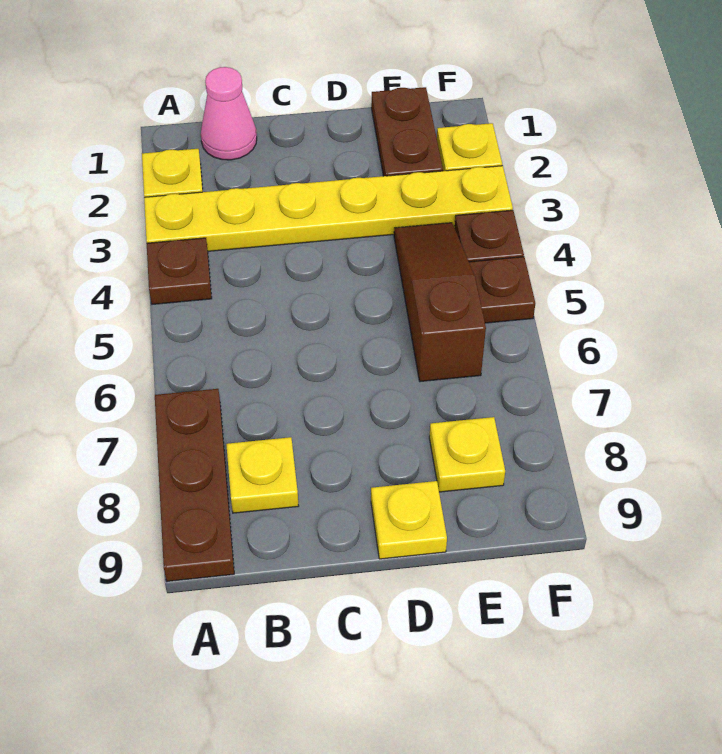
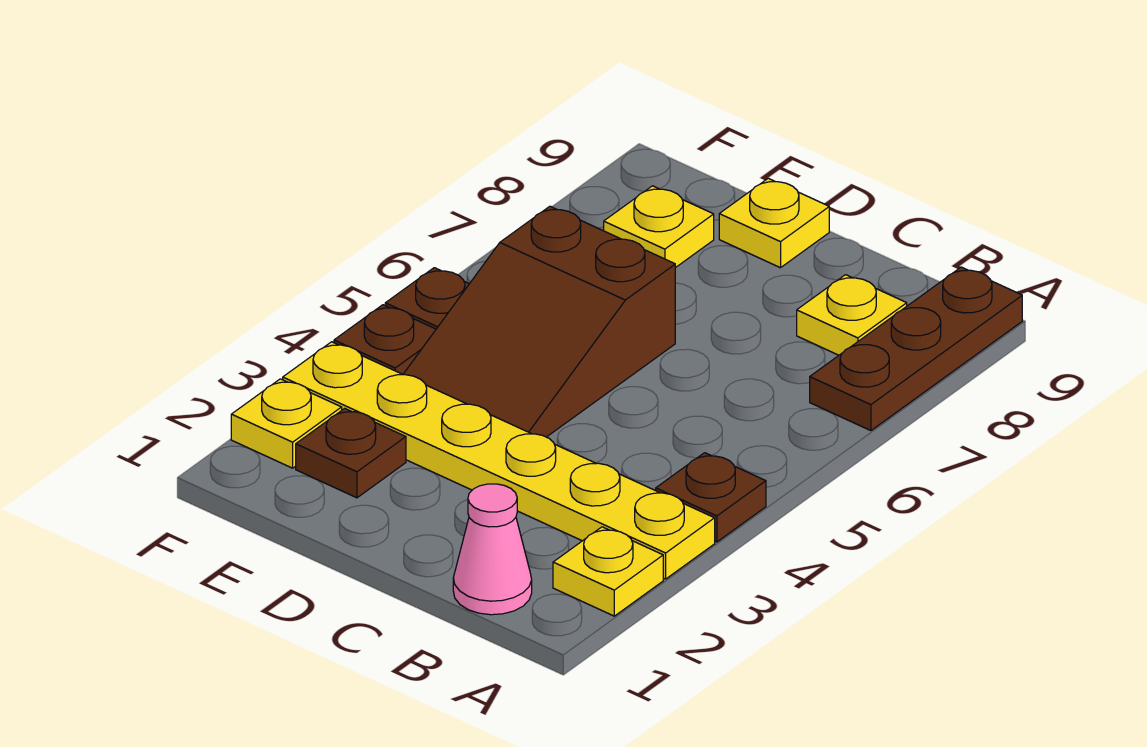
brown plate E1:E2 level 1 -> brown plate E2 level 1
brown slope E4:E6 level 1 top 6 -> brown slope D4:E6 level 1 top 6

